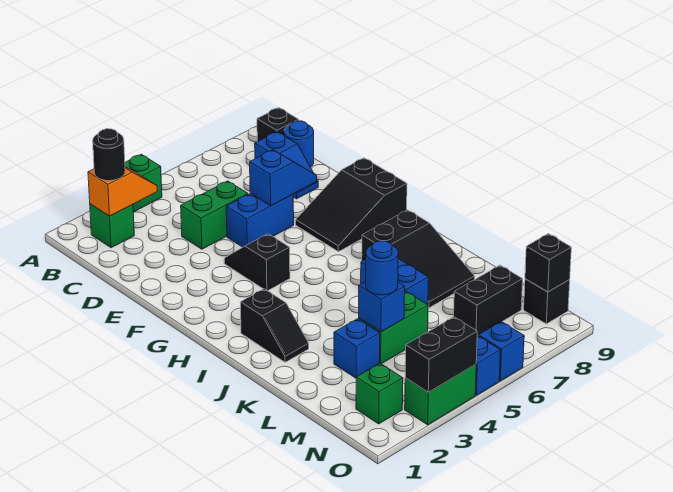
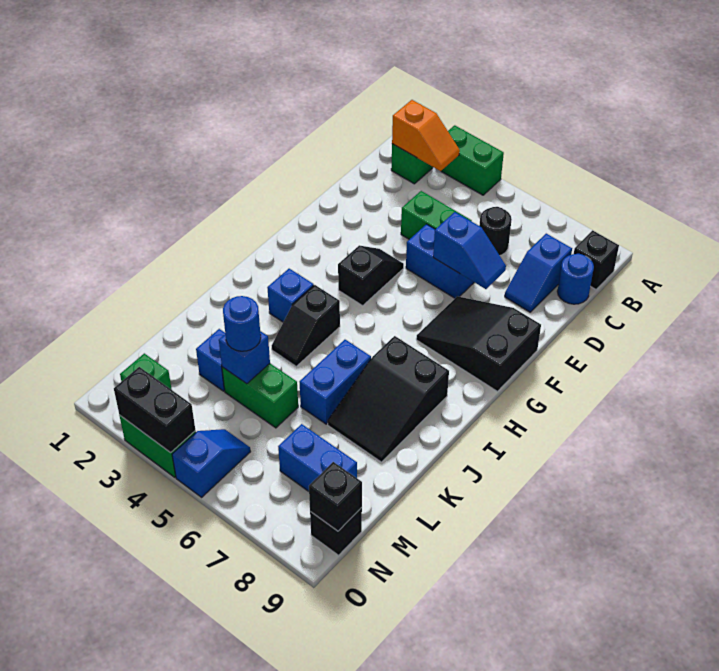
black round brick B2 level 3 -> black round brick C6 level 1
black slope I2:J2 level 1 top I -> black slope I4:J4 level 1 top I
black brick M7:M8 level 1 -> blue brick M7:M8 level 1
blue brick O6 level 1 -> blue brick I3 level 1

